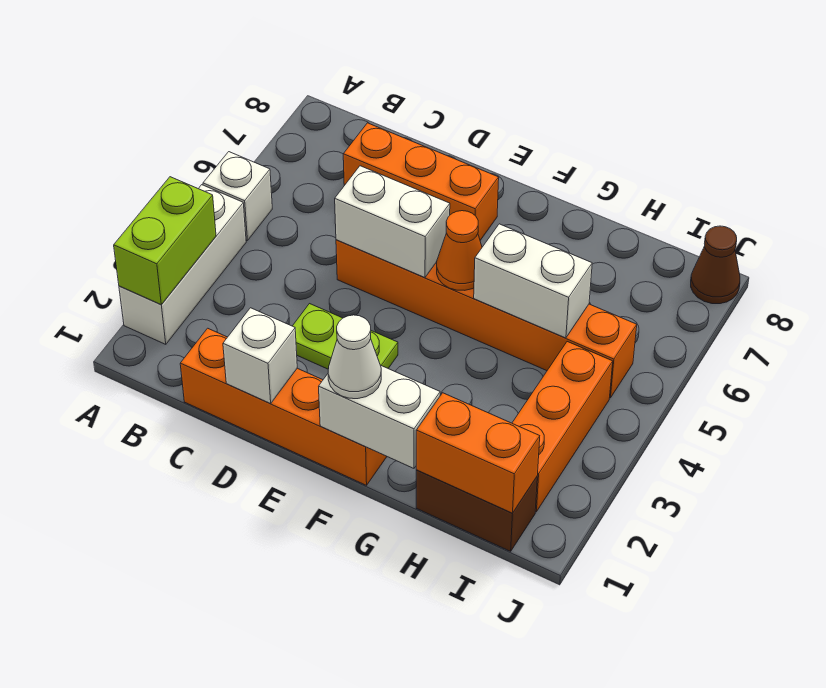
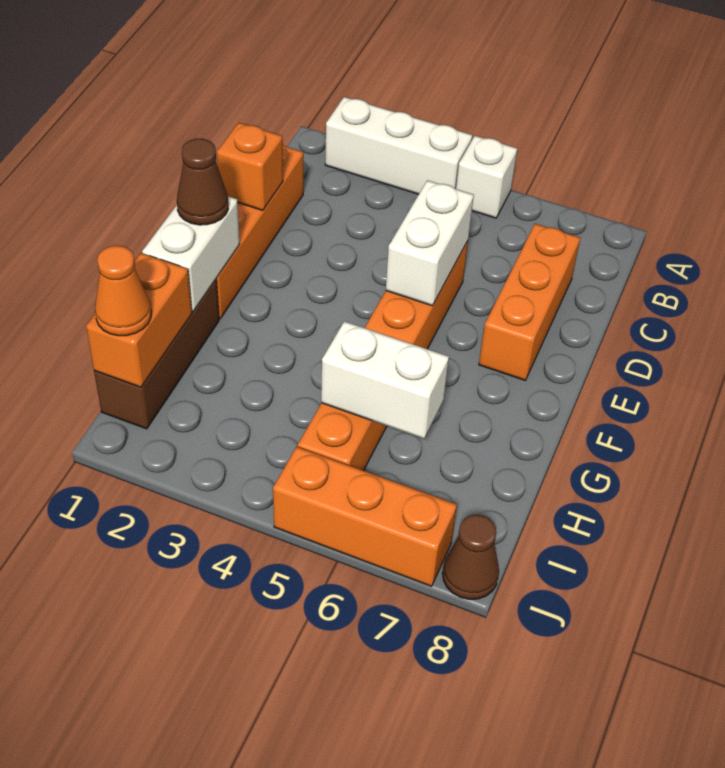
lime brick A2:A3 level 2 -> none
white brick D1 level 2 -> orange brick D1 level 2
lime plate D3:E3 level 1 -> none
white cone F1 level 3 -> brown cone F1 level 3
orange cone F5 level 2 -> orange cone I1 level 3
white brick G5:H5 level 2 -> white brick H5:H6 level 2
brown brick H1:I1 level 1 -> brown brick G1:I1 level 1
orange brick I2:I4 level 1 -> orange brick J5:J7 level 1

